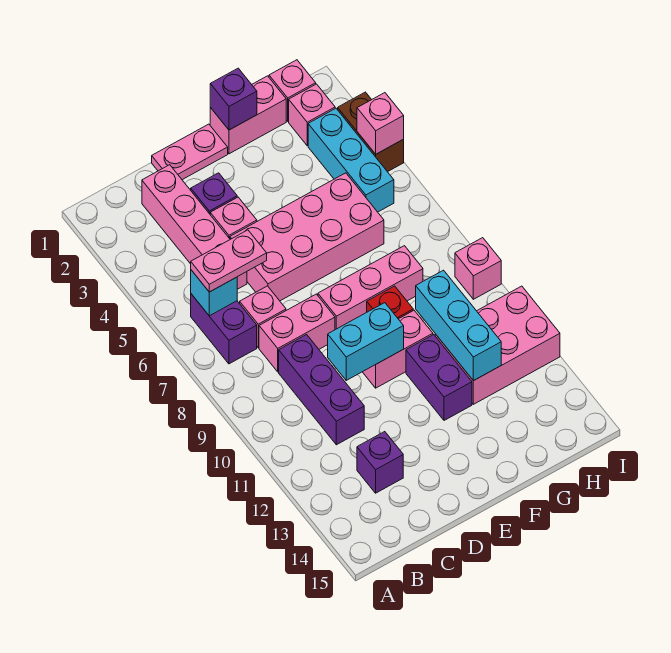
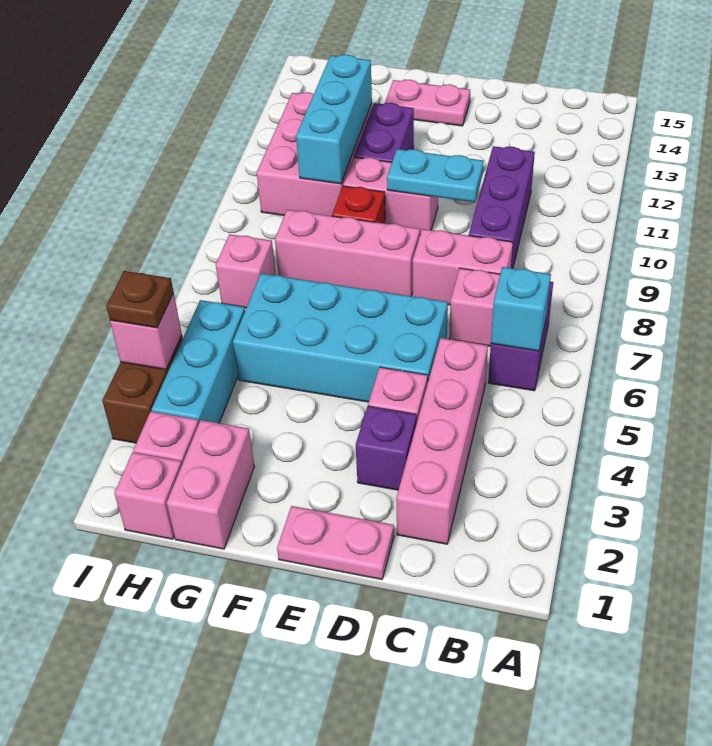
pink plate B6:C6 level 3 -> pink plate E14:F14 level 1
purple brick C13 level 1 -> none
pink brick D5:G6 level 1 -> cyan brick D5:G6 level 1
cyan brick D10:E10 level 2 -> cyan plate D10:E10 level 2
pink brick F1:G1 level 1 -> pink brick G1:G2 level 1
purple brick F1 level 2 -> none
pink brick G11:I12 level 1 -> pink brick G10:H12 level 1
none -> brown plate I4 level 3
pink brick I9 level 1 -> pink brick H7 level 1

